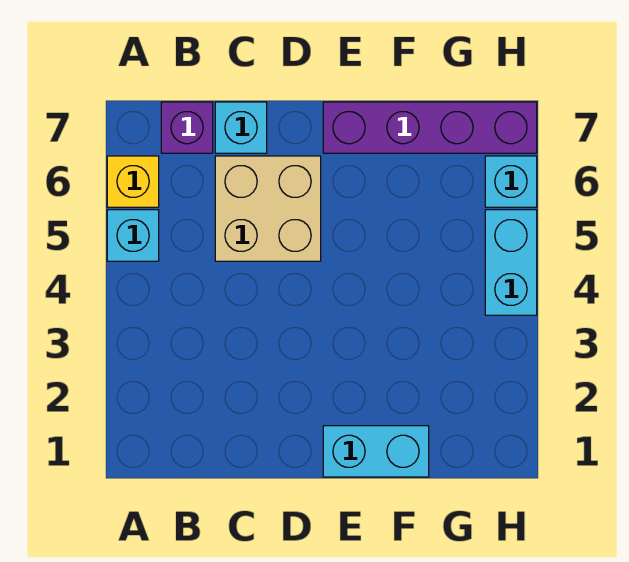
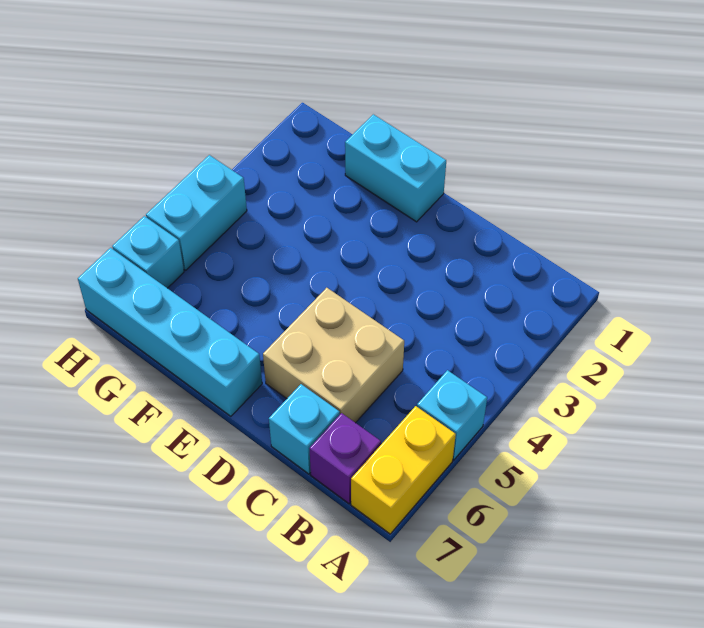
yellow brick A6 level 1 -> yellow brick A6:A7 level 1
purple brick E7:H7 level 1 -> cyan brick E7:H7 level 1

